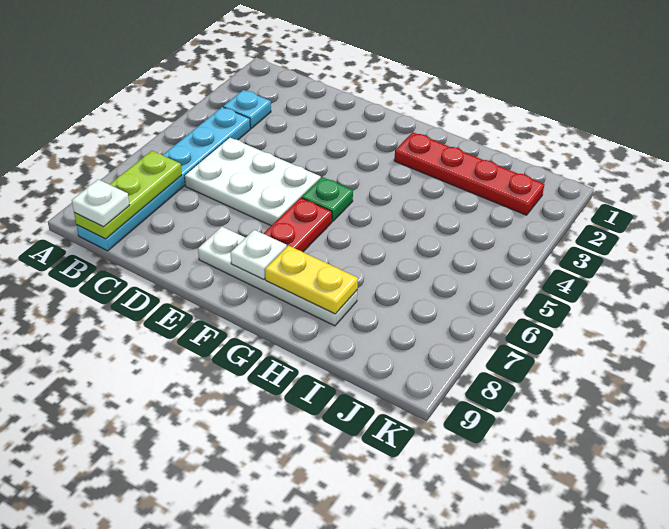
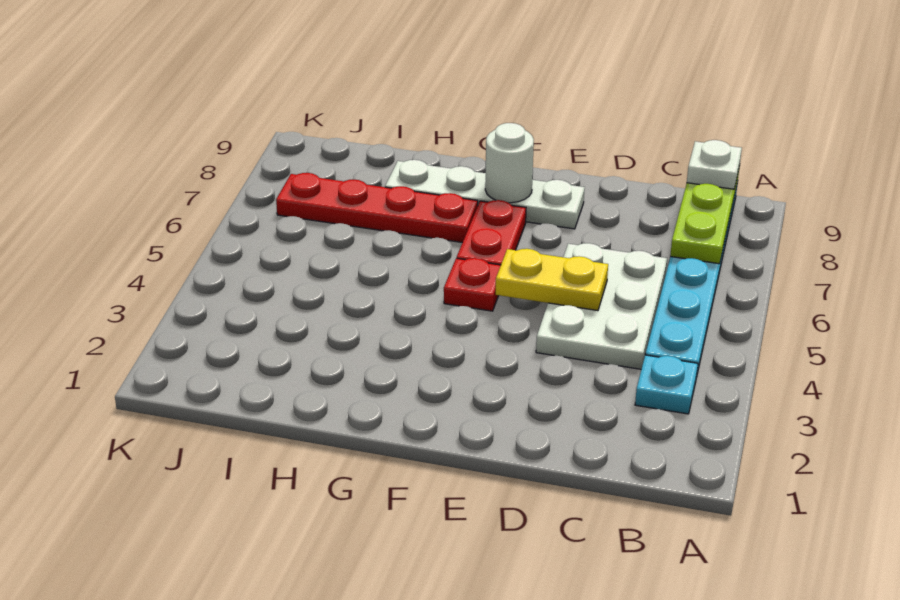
white plate C5:E6 level 1 -> white plate C4:D6 level 1
green plate F5 level 1 -> red plate F5 level 1
white plate F8 level 2 -> white round brick F8 level 2
red plate G2:J2 level 1 -> red plate G7:J7 level 1
yellow plate G8:H8 level 2 -> yellow plate D5:E5 level 2

